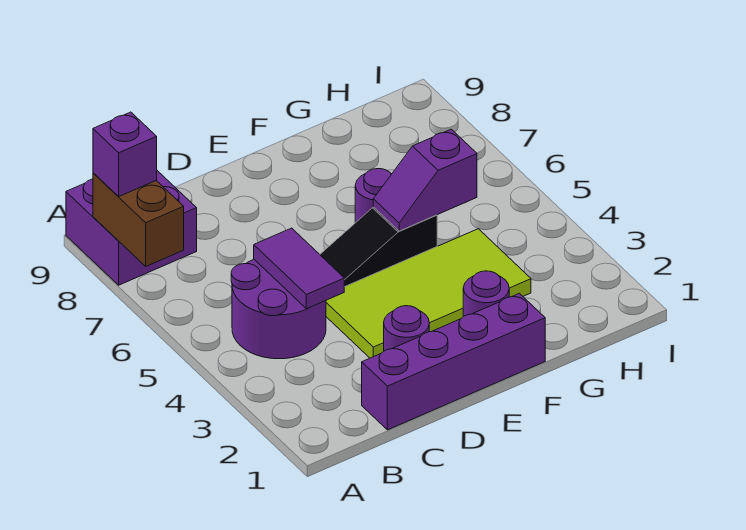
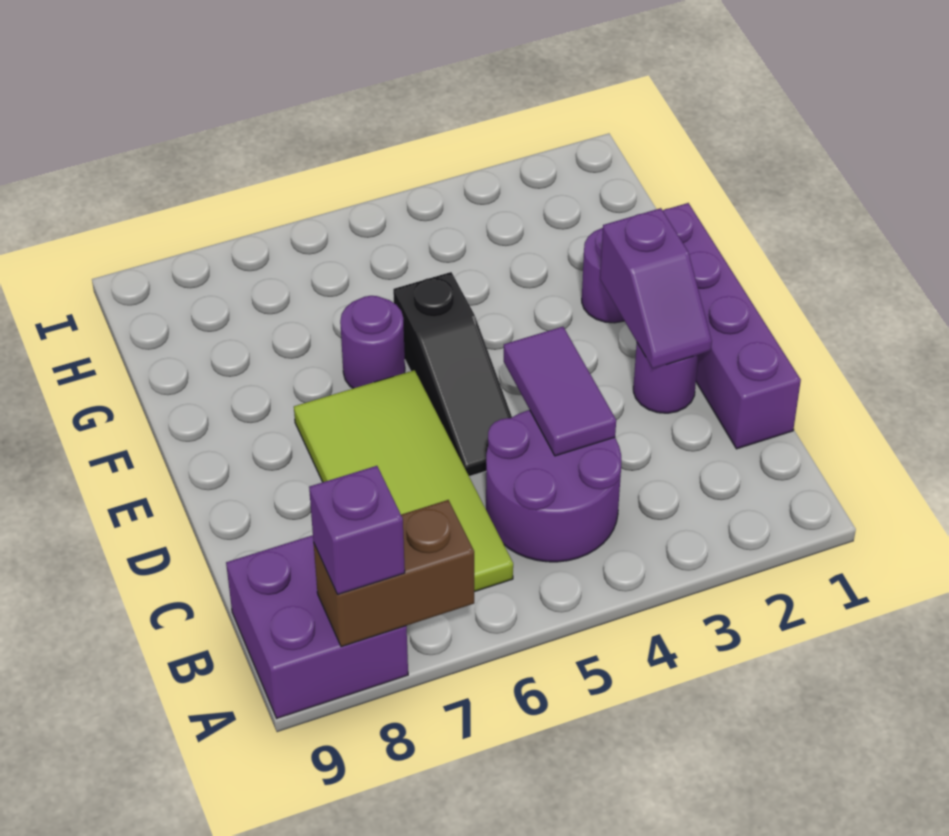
purple tile C4:C5 level 2 -> purple tile C4:D4 level 2
lime tile D3:G4 level 1 -> lime tile B6:E7 level 1
purple slope F5:G5 level 2 top G -> purple slope D2:E2 level 2 top E

